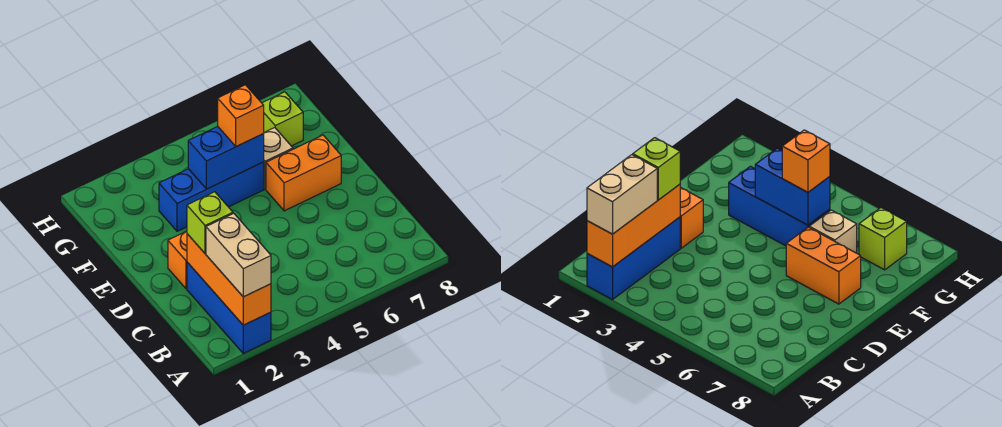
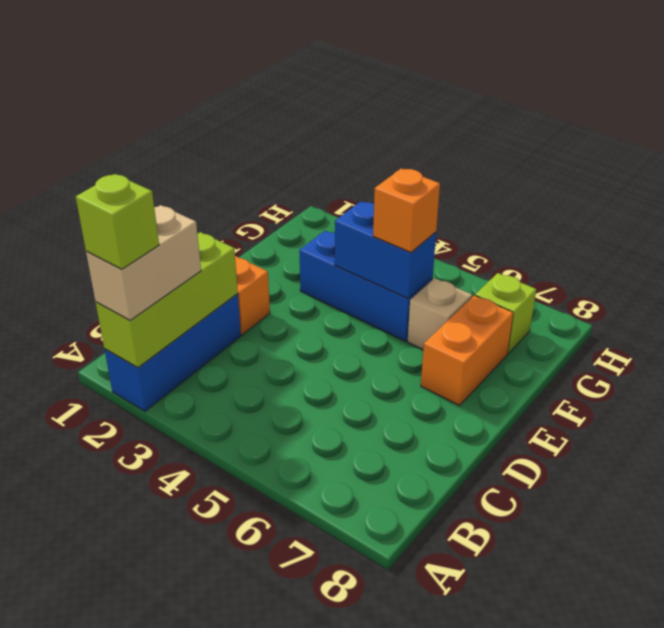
orange brick A2:C2 level 2 -> lime brick A2:C2 level 2
lime brick C2 level 3 -> lime brick A2 level 4
orange brick E6:E7 level 1 -> orange brick E7:F7 level 1

